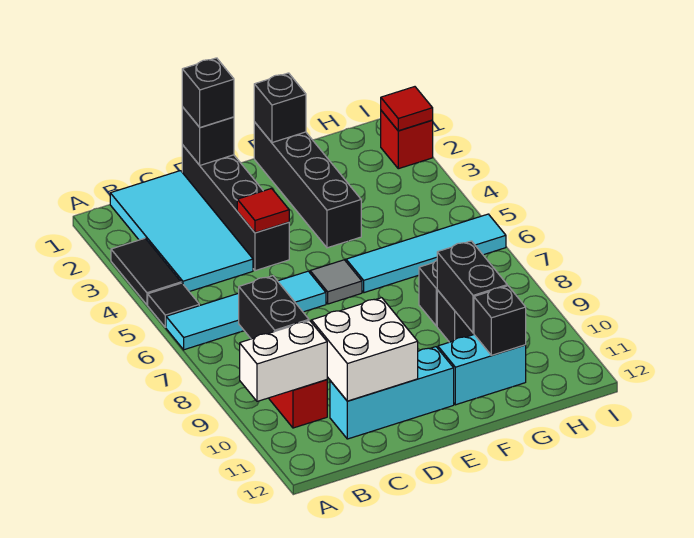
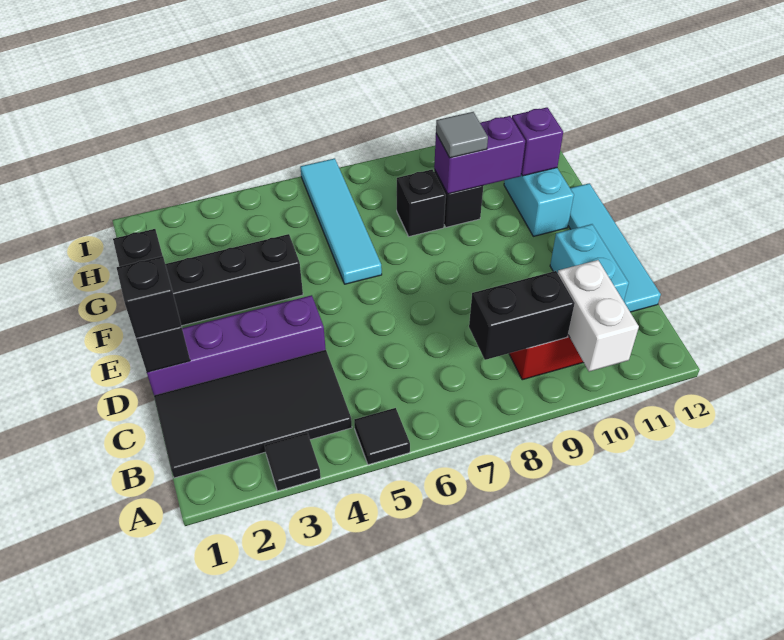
black tile A3:A4 level 1 -> black tile A3 level 1
cyan tile A6:D6 level 1 -> cyan tile C12:F12 level 1
cyan tile B1:C4 level 1 -> black tile B1:C4 level 1
white brick C10:D11 level 2 -> none
cyan brick C11:E11 level 1 -> cyan brick C11:D11 level 1
black brick D1:D4 level 1 -> purple brick D1:D4 level 1
red tile D4 level 2 -> none
grey tile E6 level 1 -> grey tile G9 level 3
black brick G9:G10 level 2 -> purple brick G9:G10 level 2
black brick G11 level 2 -> purple brick G11 level 2
red brick I2 level 1 -> none
red tile I2 level 2 -> none

